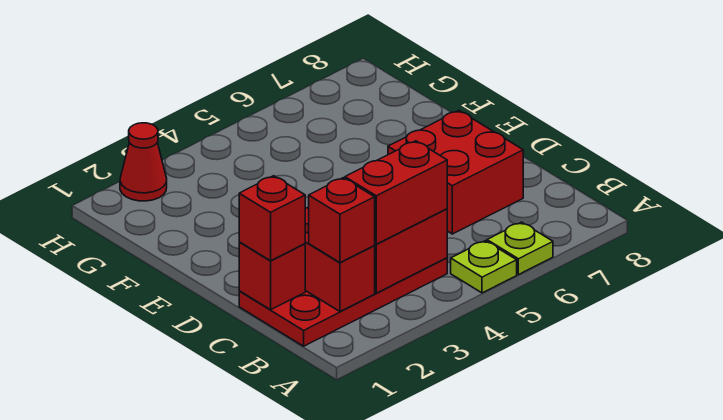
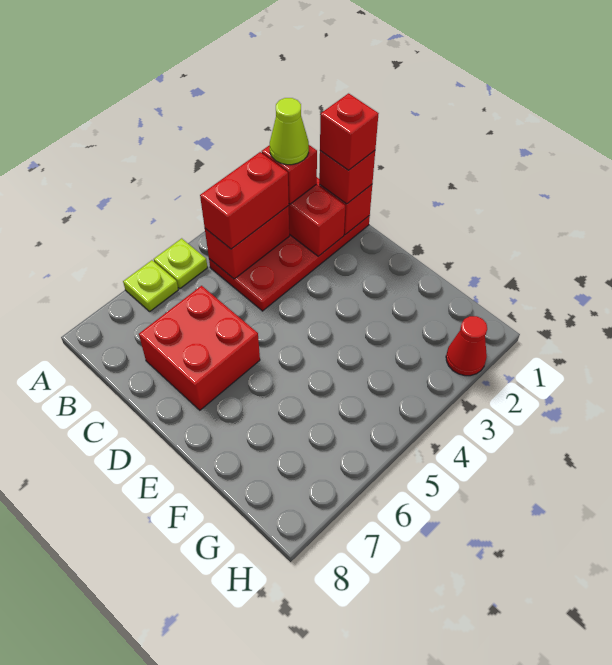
none -> lime cone B2 level 4
none -> red brick C1 level 4

